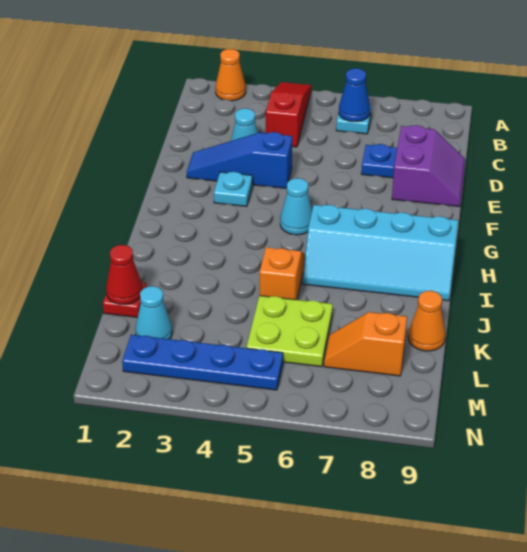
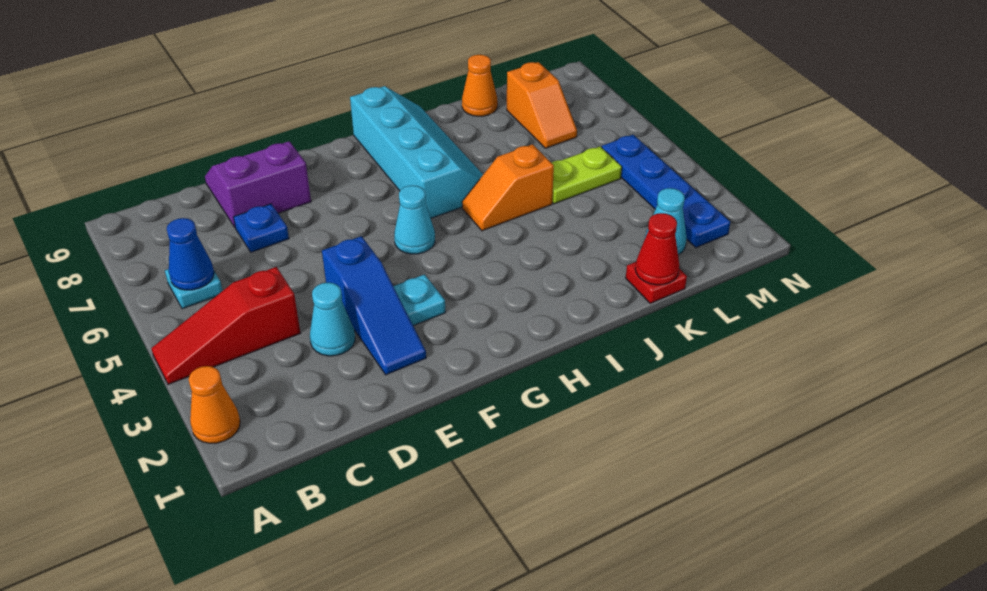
lime plate K5:L6 level 1 -> lime plate K5:L5 level 1

